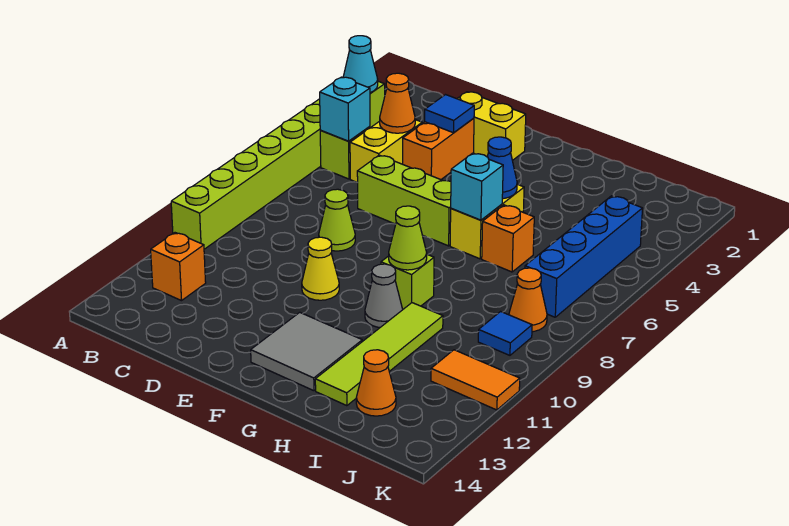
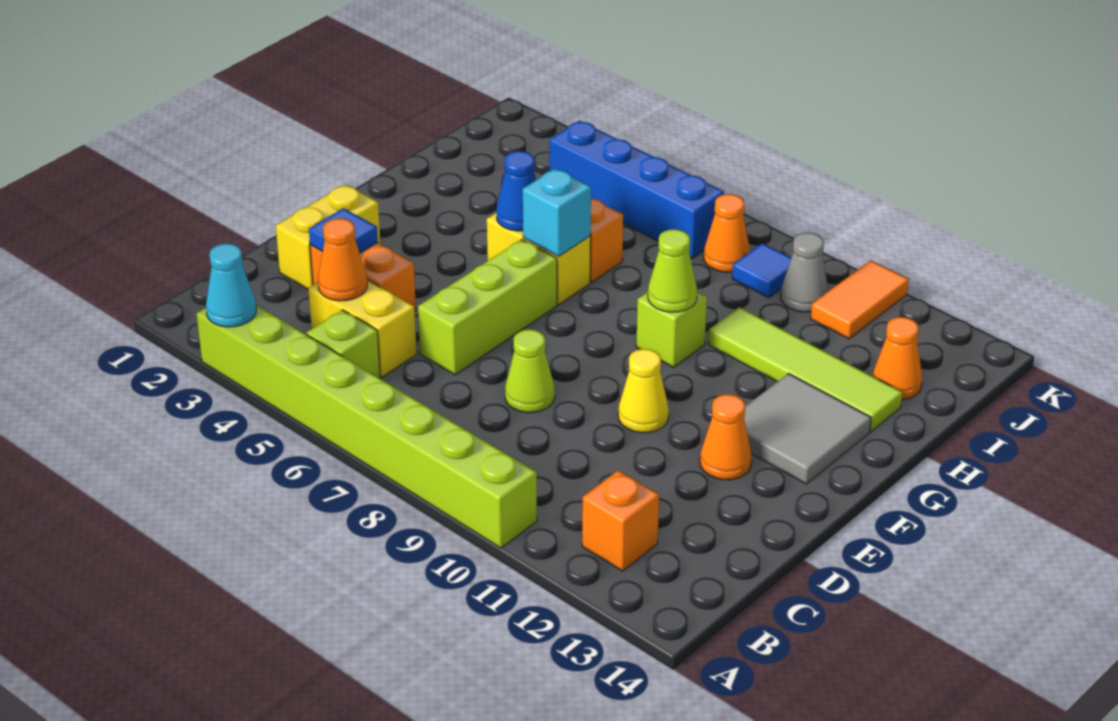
cyan brick B5 level 2 -> none
none -> orange cone E12 level 1
grey cone G10 level 1 -> grey cone J10 level 1

